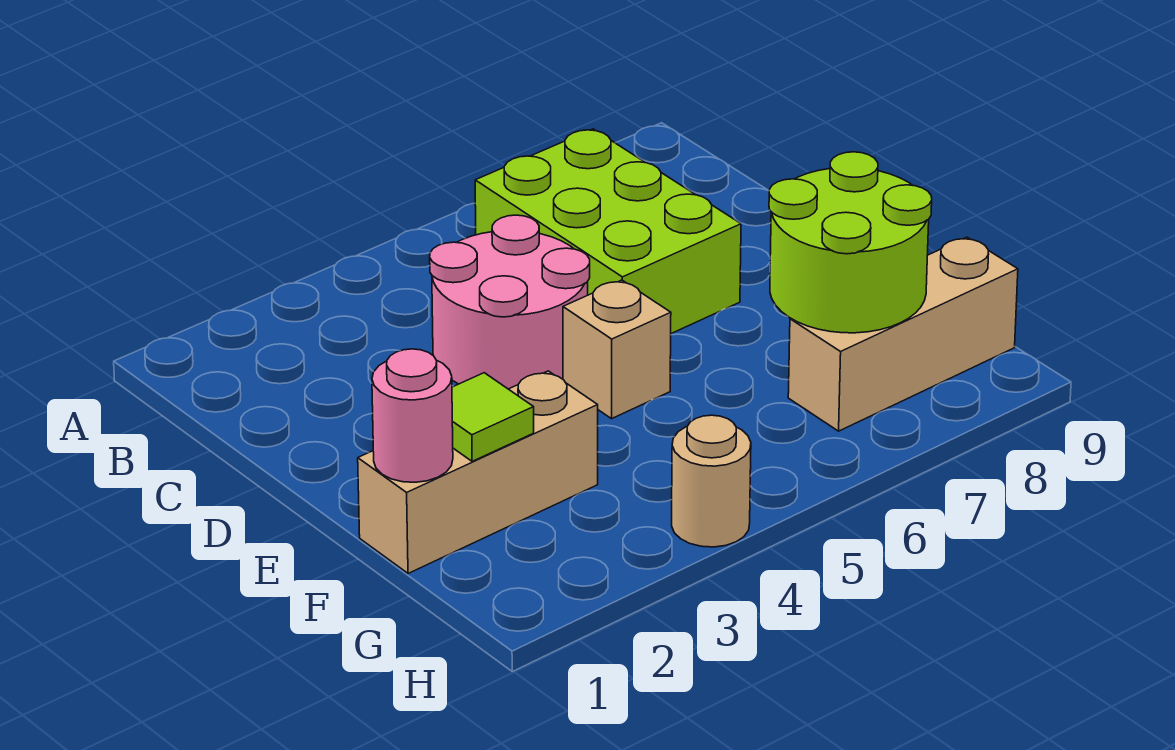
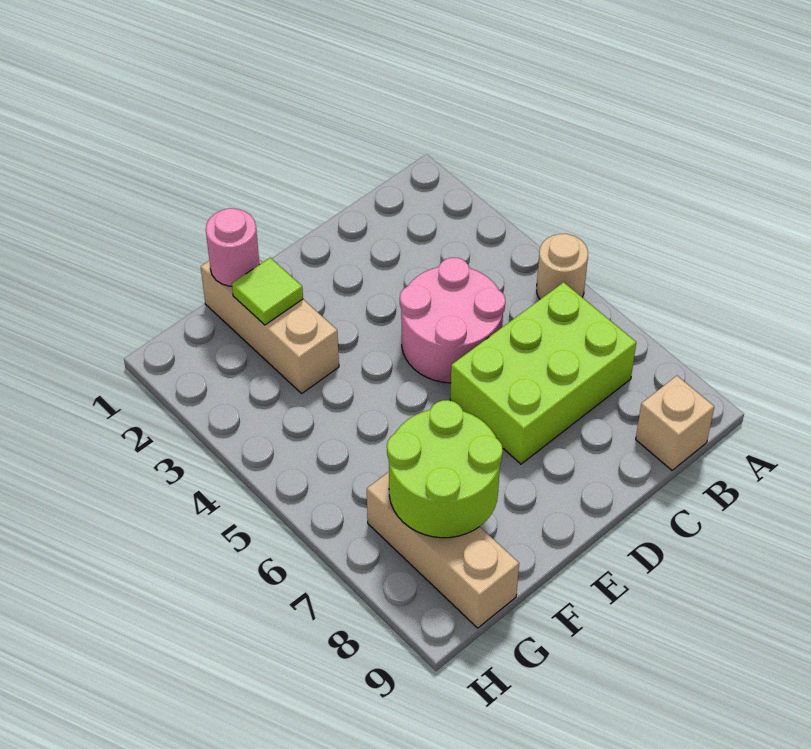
tan brick E5 level 1 -> tan brick B9 level 1
tan round brick H4 level 1 -> tan round brick A5 level 1

